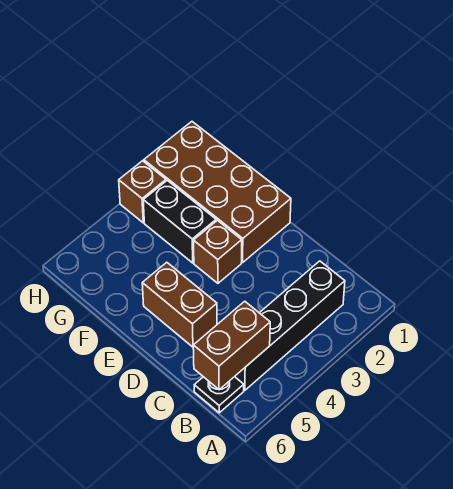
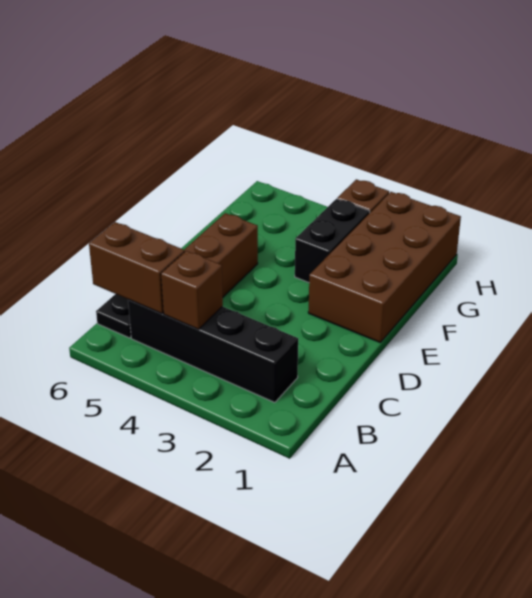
brown brick E3 level 1 -> brown brick B4 level 2

